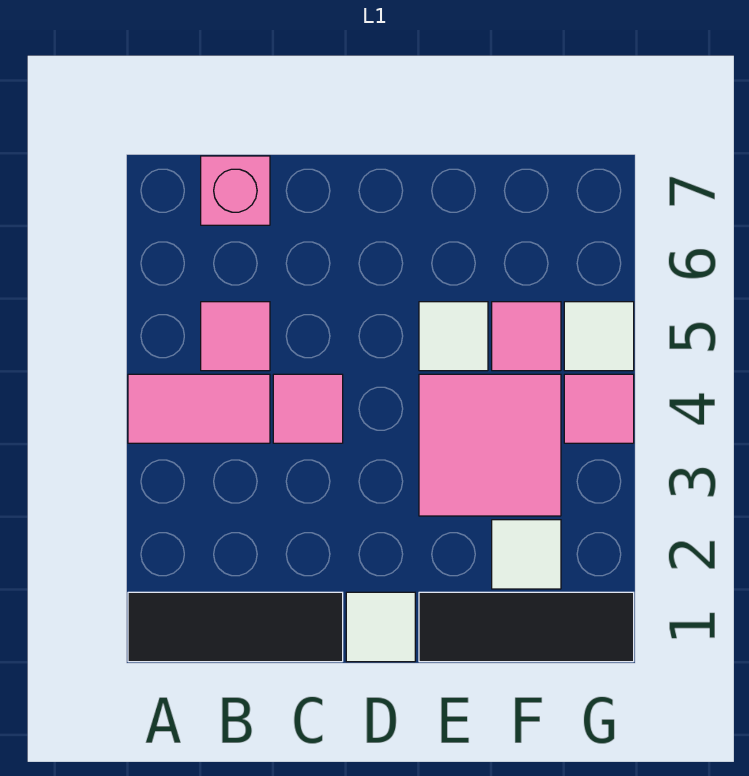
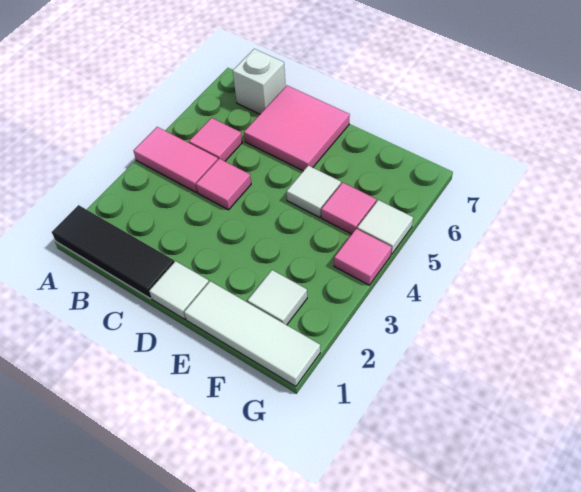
pink brick B7 level 1 -> white brick B7 level 1
black tile E1:G1 level 1 -> white tile E1:G1 level 1
pink tile E3:F4 level 1 -> pink tile C6:D7 level 1

